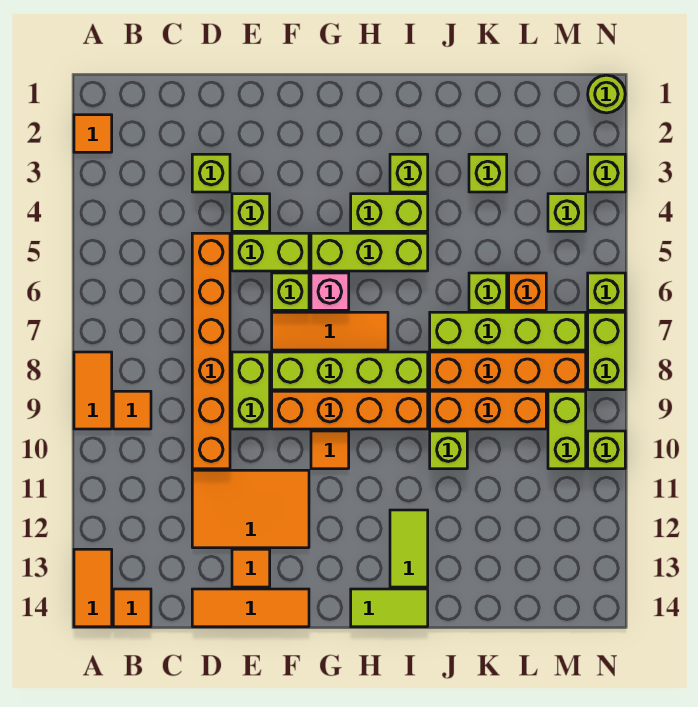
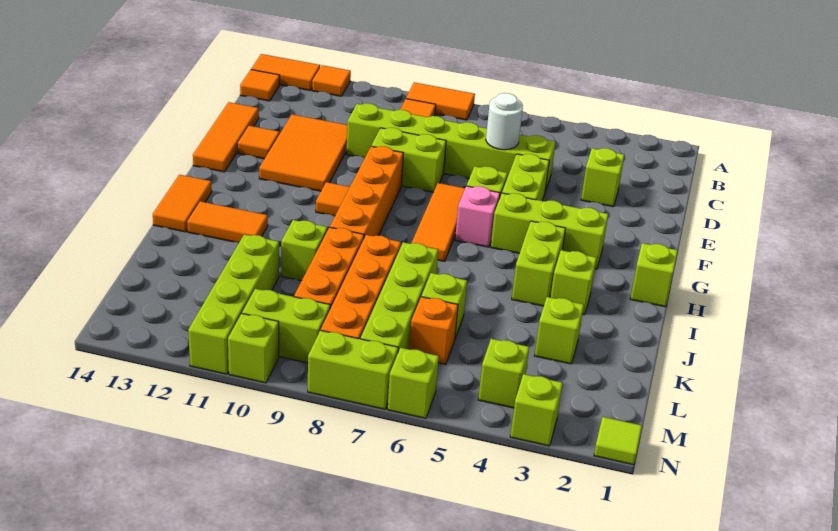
orange tile A2 level 1 -> orange tile A12 level 1
orange brick D5:D10 level 1 -> lime brick D5:D10 level 1
none -> white round brick D6 level 2
lime brick E4 level 1 -> lime brick H1 level 1
lime brick F8:I8 level 1 -> lime brick K11:N11 level 1
lime brick G5:I5 level 1 -> lime brick G3:G5 level 1
lime tile H14:I14 level 1 -> orange tile H14:I14 level 1
lime tile I12:I13 level 1 -> orange tile I12:I13 level 1
lime round brick N1 level 1 -> lime tile N1 level 1

